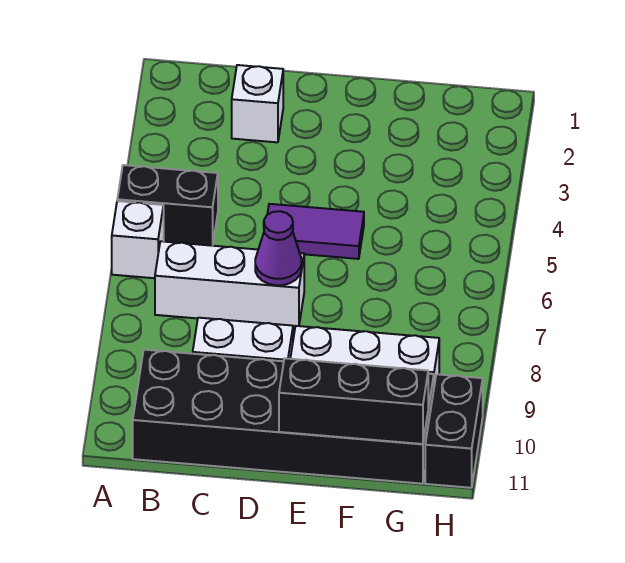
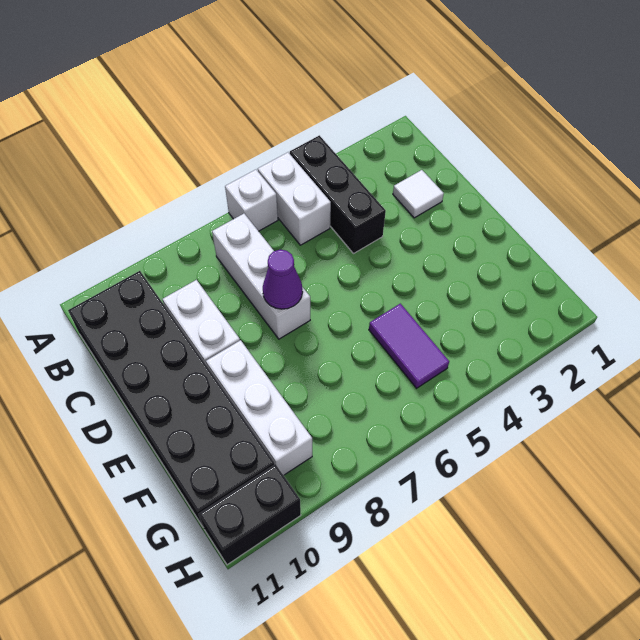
black brick A5:B5 level 1 -> white brick A5:B5 level 1
white brick C2 level 1 -> white tile C2 level 1
purple tile D5:E5 level 1 -> purple tile F5:G5 level 1
black brick E11:G11 level 2 -> black brick A4:C4 level 1

